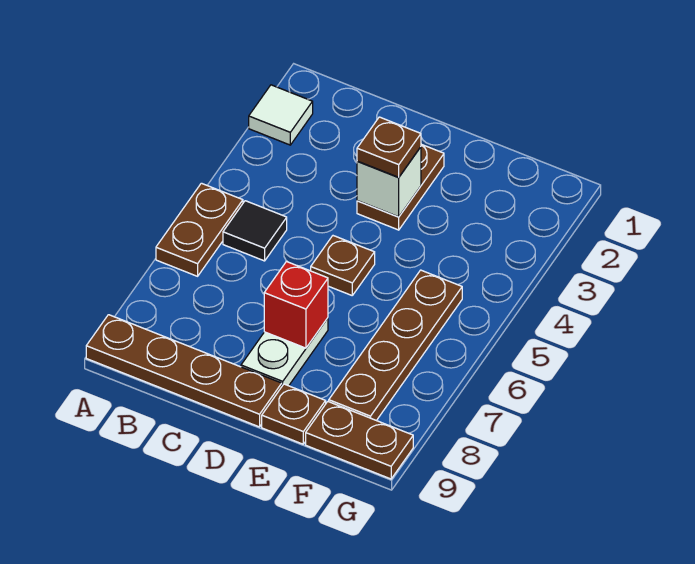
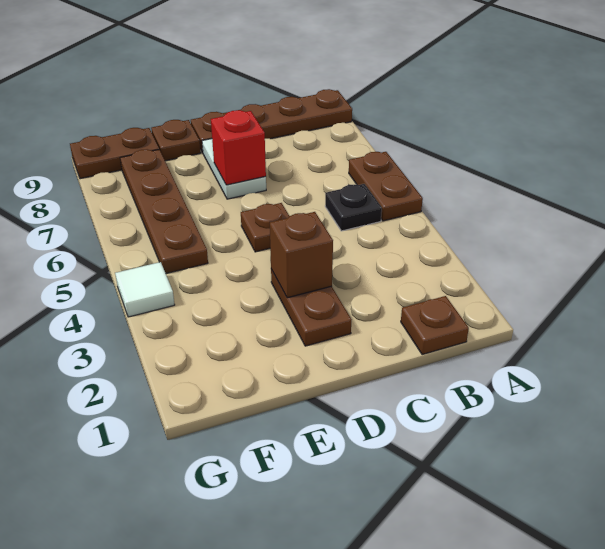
white tile A2 level 1 -> white tile G4 level 1
black tile B5 level 1 -> black plate B5 level 1
white brick D3 level 2 -> brown brick D3 level 2
brown plate D3 level 3 -> brown plate B1 level 1

